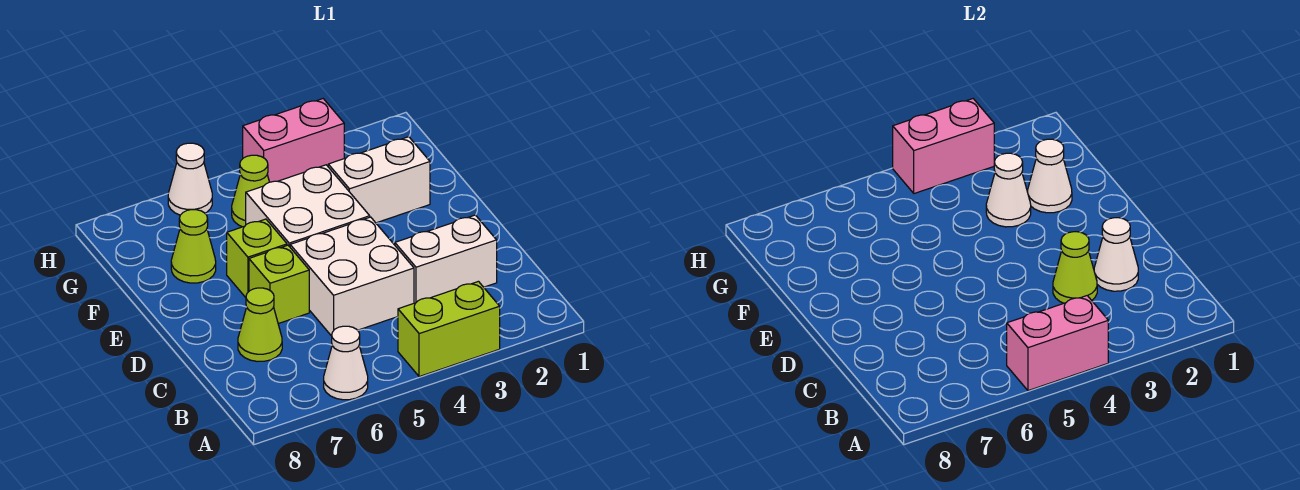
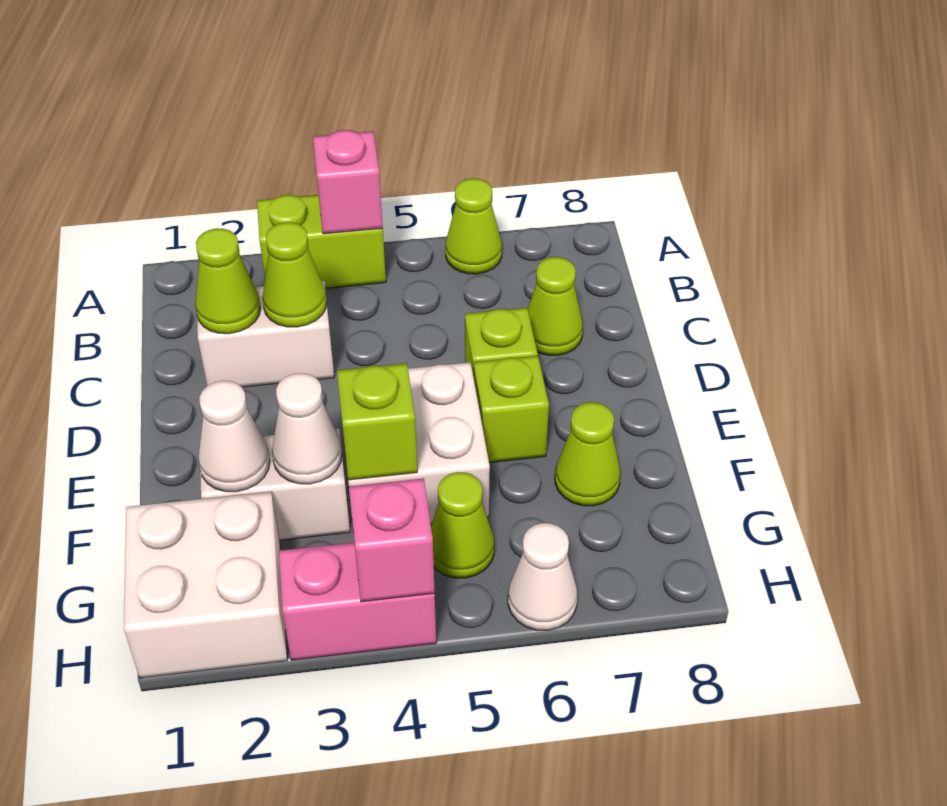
pink brick A4:A5 level 2 -> pink brick A4 level 2
white cone A6 level 1 -> lime cone A6 level 1
white cone C2 level 2 -> lime cone C2 level 2
white brick C4:D5 level 1 -> white brick G1:H2 level 1
none -> lime brick F4 level 2
pink brick H3:H4 level 2 -> pink brick H4 level 2

